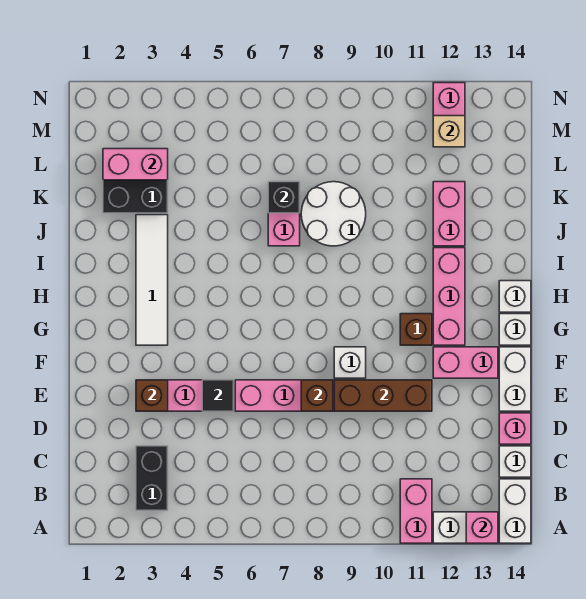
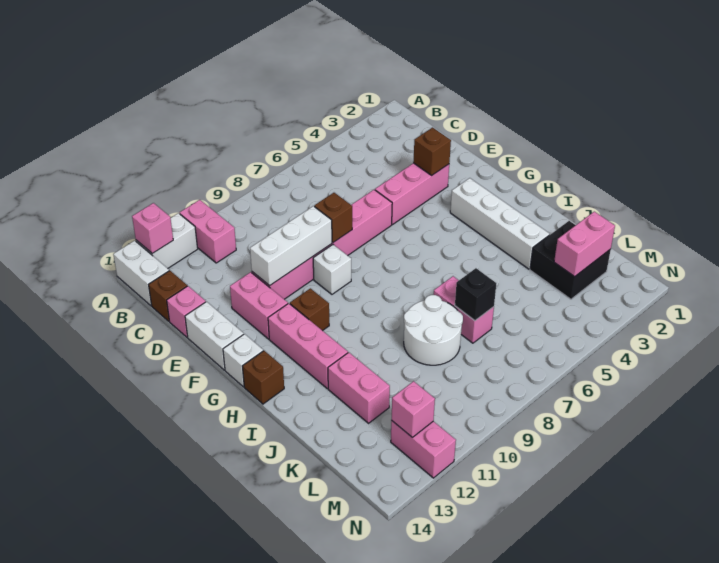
black brick B3:C3 level 1 -> none
white brick C14 level 1 -> brown brick C14 level 1
black tile E5 level 2 -> none
brown brick E9:E11 level 2 -> white brick E9:E11 level 2
pink brick F12:F13 level 1 -> pink brick E12:F12 level 1
white tile G3:J3 level 1 -> white brick G3:J3 level 1
white brick H14 level 1 -> brown brick H14 level 1
tan brick M12 level 2 -> pink brick M12 level 2

